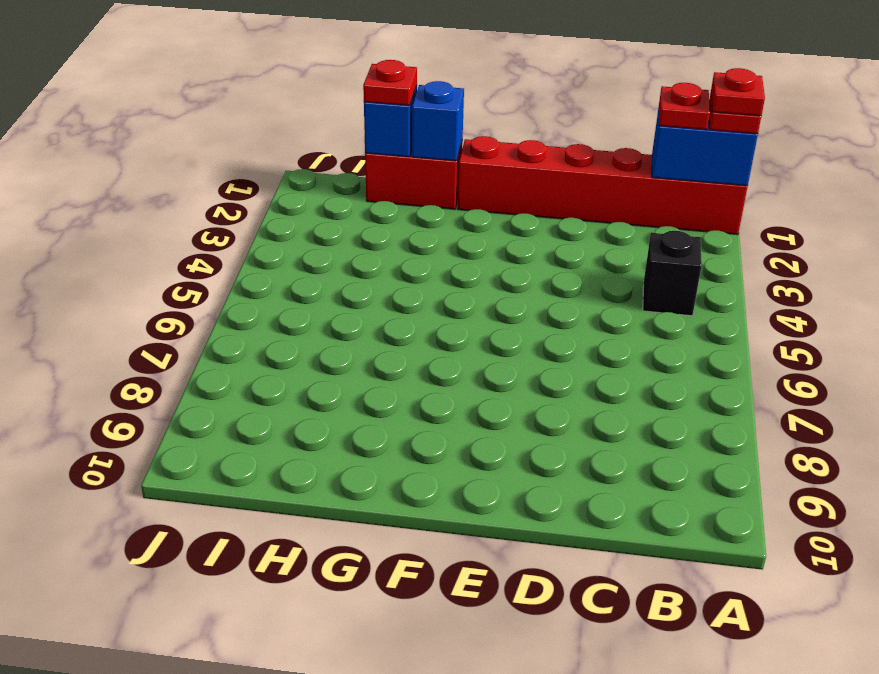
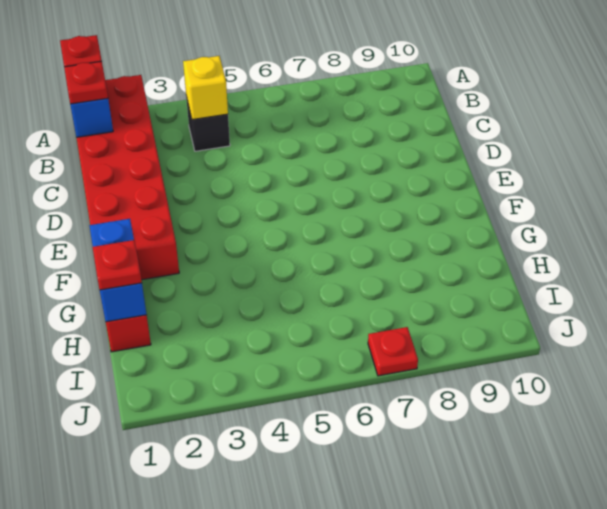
red brick A1:F1 level 1 -> red brick A1:F2 level 1
red plate A1 level 4 -> red plate J7 level 1
none -> yellow brick B4 level 2

